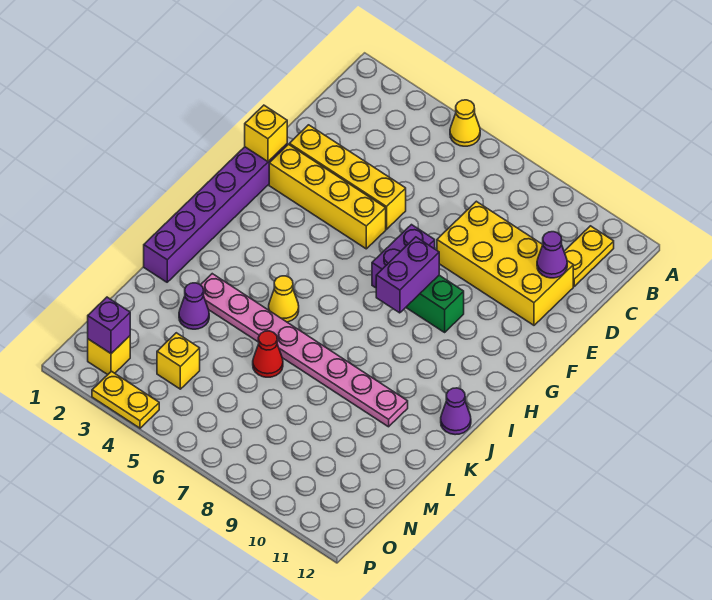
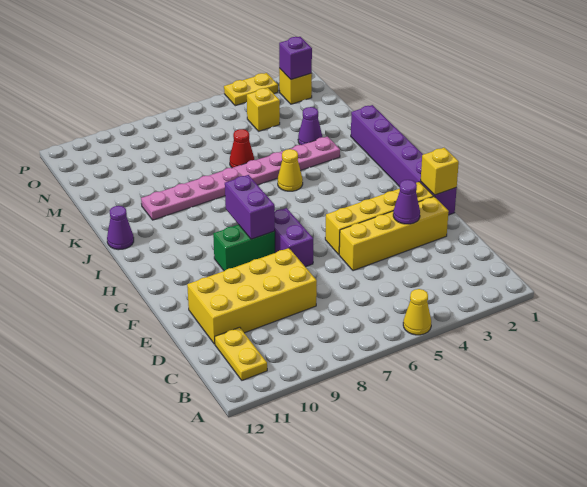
purple cone D11 level 2 -> purple cone E3 level 2

